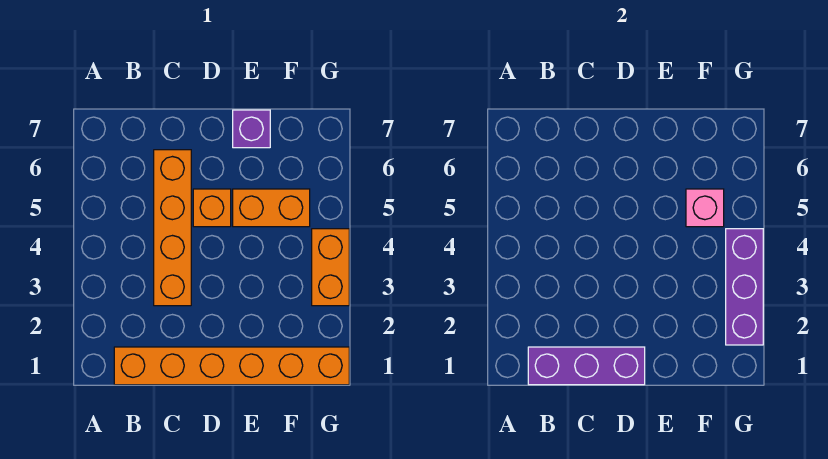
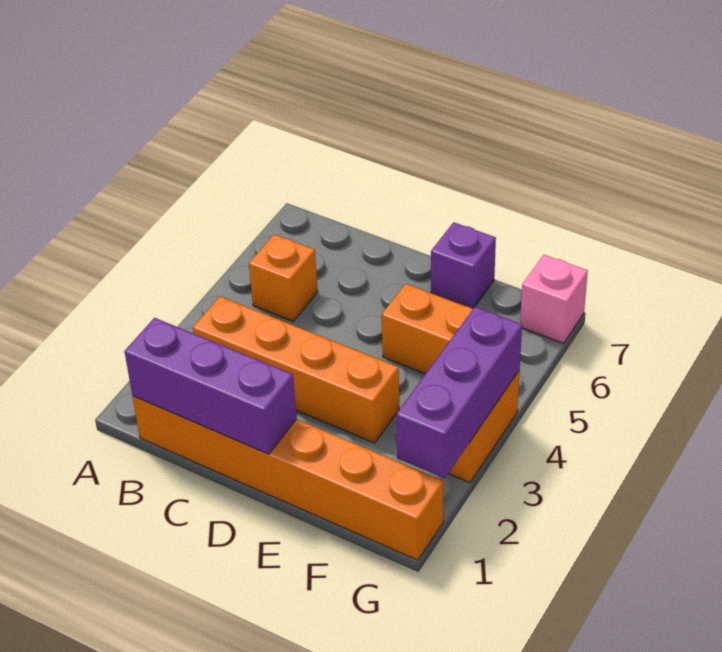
orange brick C3:C6 level 1 -> orange brick B3:E3 level 1
orange brick D5 level 1 -> orange brick B5 level 1
pink brick F5 level 2 -> pink brick G7 level 1

